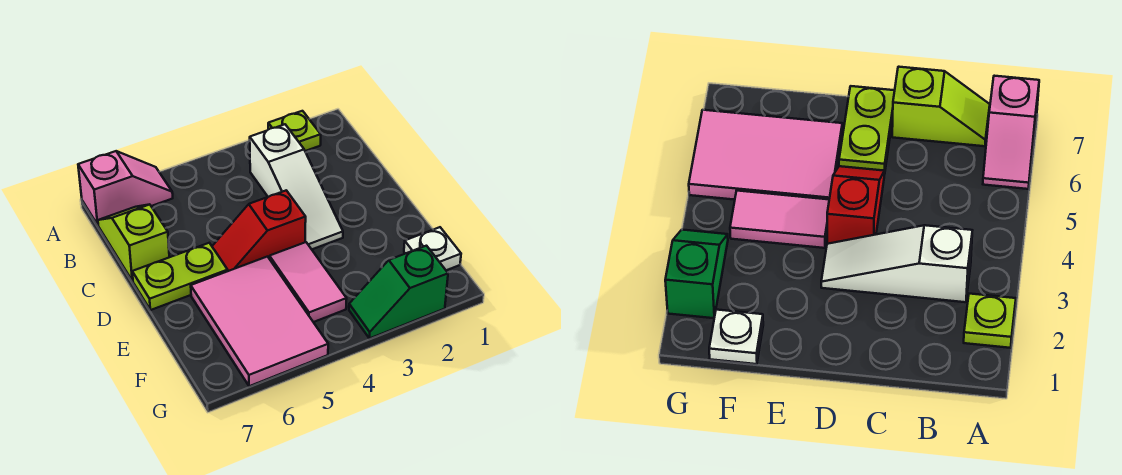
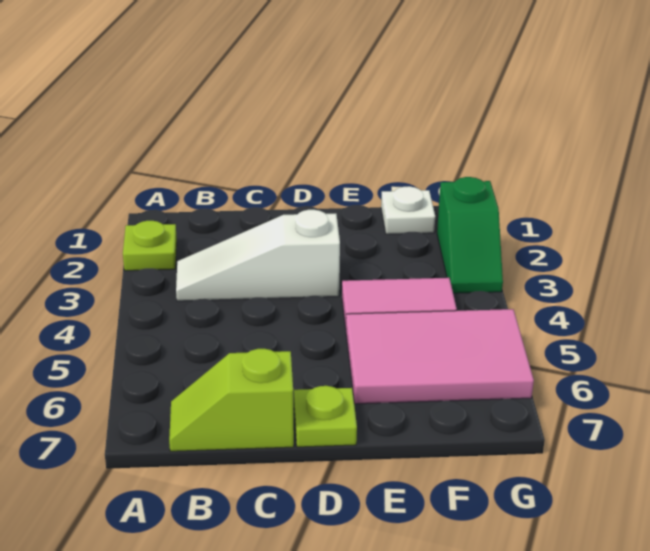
pink slope A6:A7 level 1 top 7 -> none
white slope B3:D3 level 1 top B -> white slope B3:D3 level 1 top D
red slope D4:D5 level 1 top 4 -> none
lime plate D6:D7 level 1 -> lime plate D7 level 1

